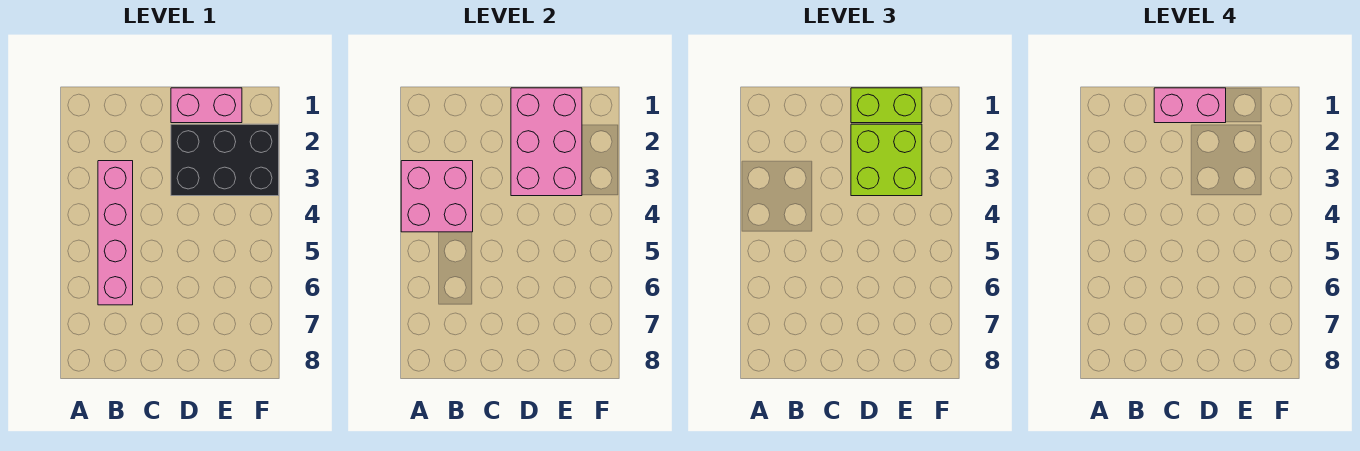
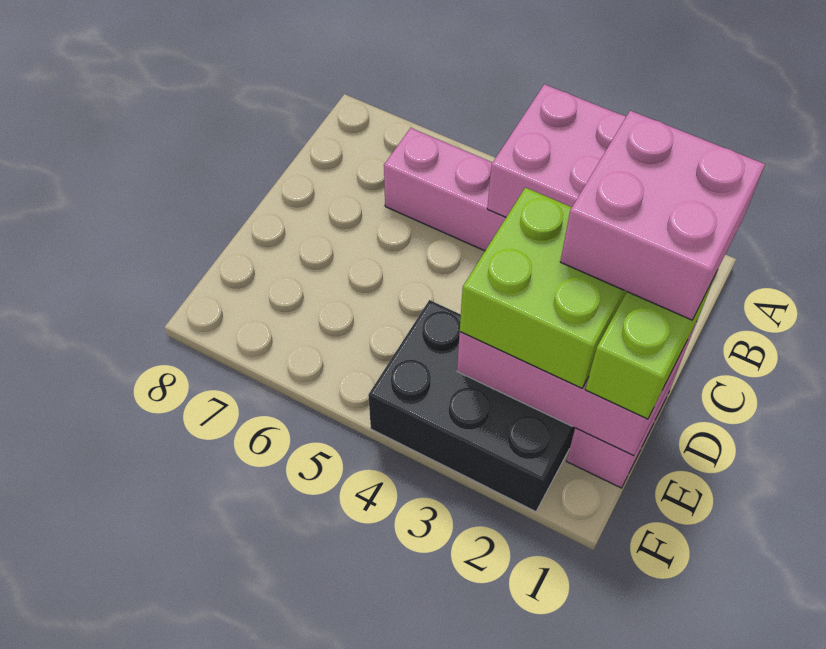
pink brick C1:D1 level 4 -> pink brick C1:D2 level 4
black brick D2:F3 level 1 -> black brick E2:F4 level 1

